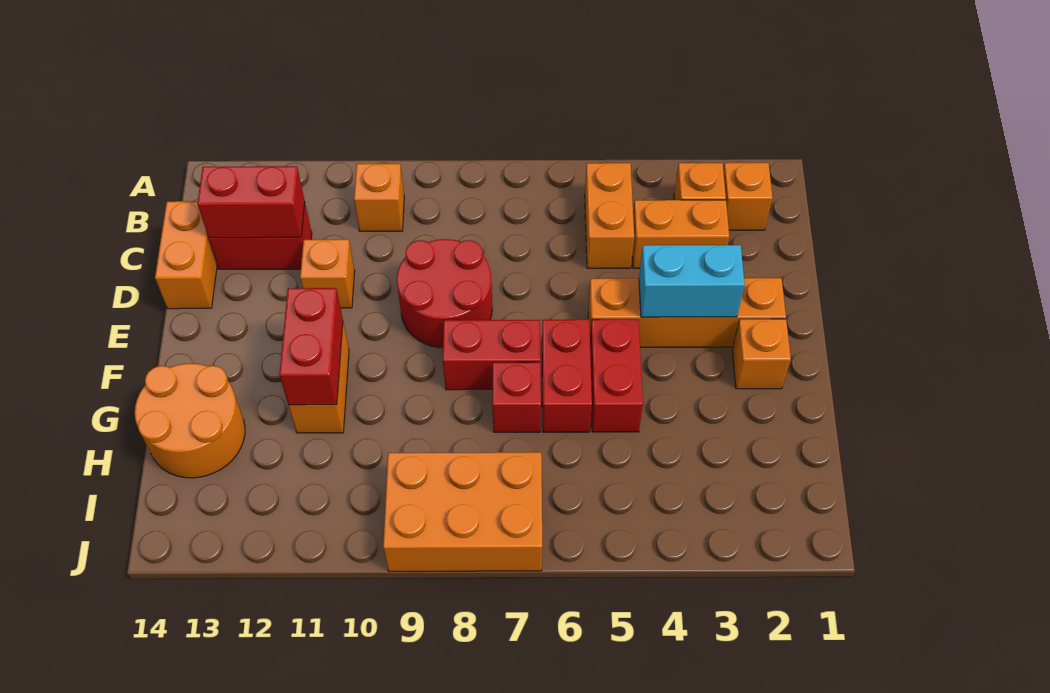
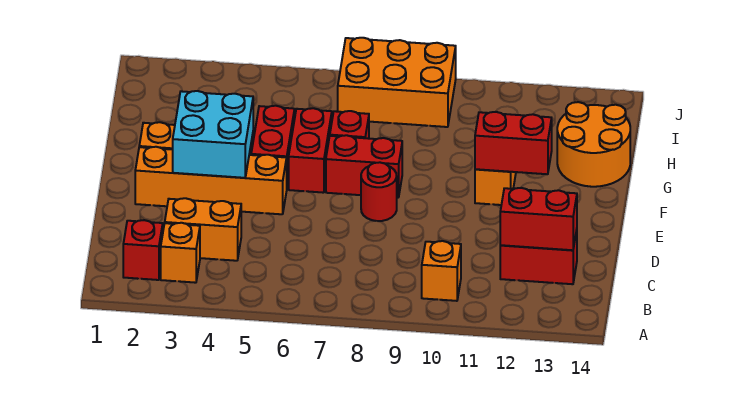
orange brick B2 level 1 -> red brick B2 level 1
orange brick B5:C5 level 1 -> none
orange brick C14:D14 level 1 -> none
red round brick D8:E9 level 1 -> red round brick E8 level 1
orange brick D11 level 1 -> none
cyan brick E3:E4 level 2 -> cyan brick E3:F4 level 2
red brick F11:G11 level 2 -> red brick F11:F12 level 2

